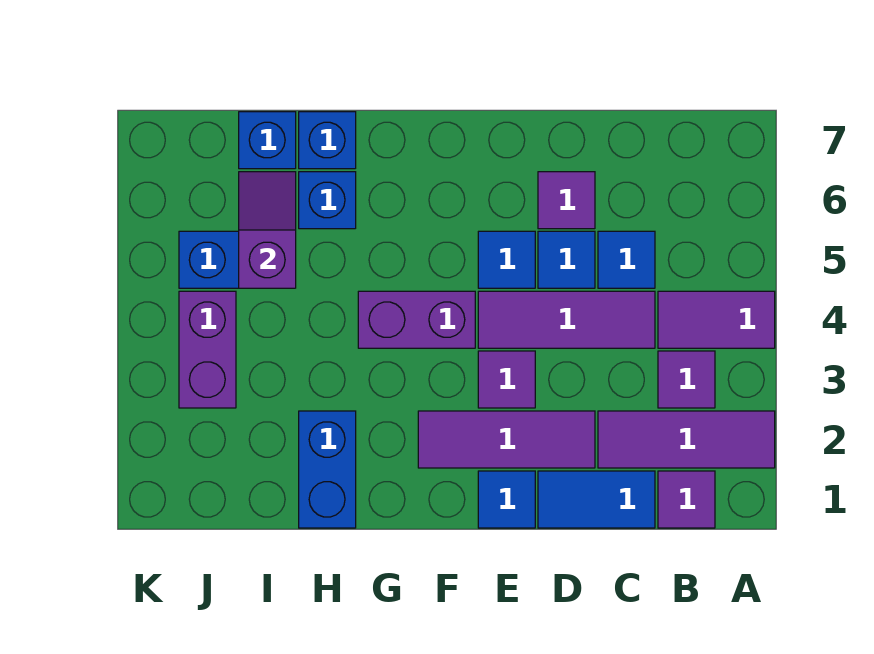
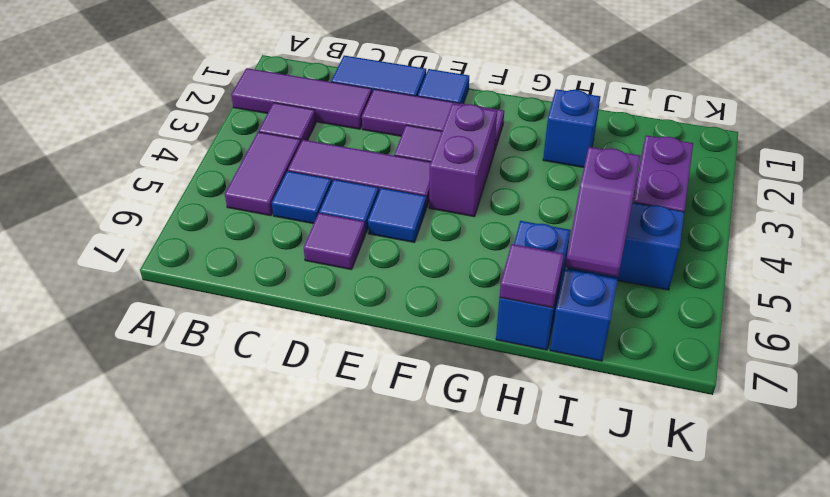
purple tile A4:B4 level 1 -> purple tile B4:B5 level 1
purple tile B1 level 1 -> purple tile H7 level 2
purple brick F4:G4 level 1 -> purple brick F3:F4 level 1
blue brick H1:H2 level 1 -> blue brick H2 level 1

